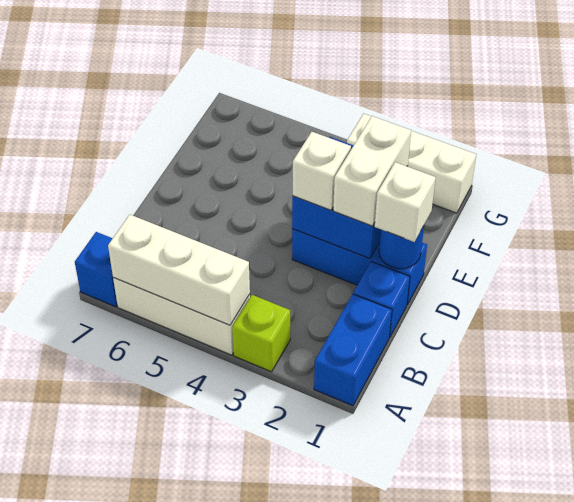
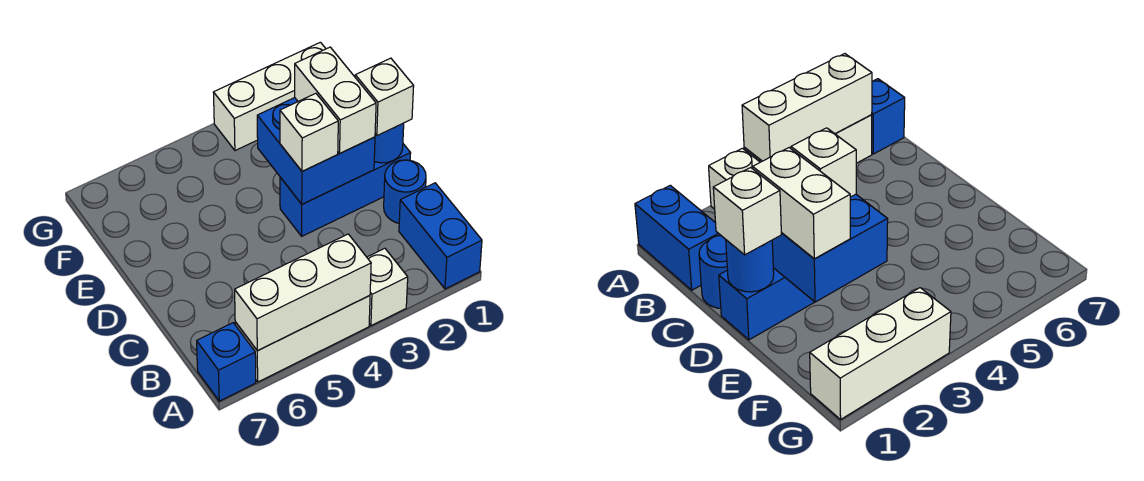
lime brick A3 level 1 -> white brick A3 level 1
blue brick C1 level 1 -> blue round brick C1 level 1

